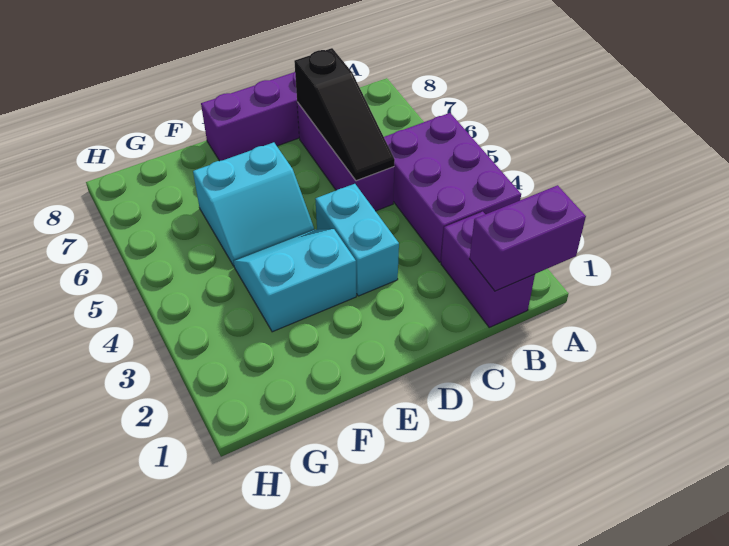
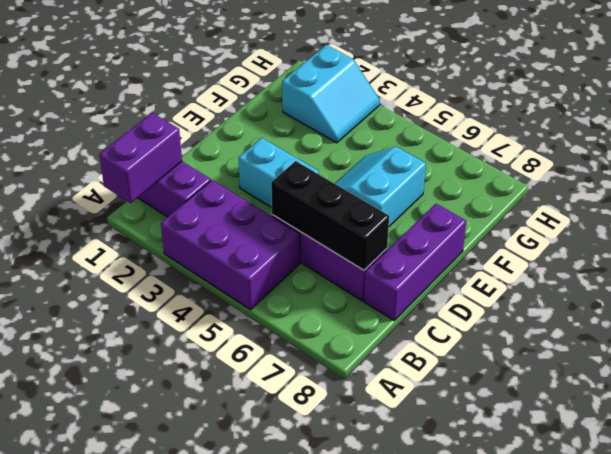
black slope C5:C7 level 2 top 7 -> black brick C5:C7 level 2
cyan slope E3:F4 level 1 top 3 -> cyan slope G2:H3 level 1 top 2

